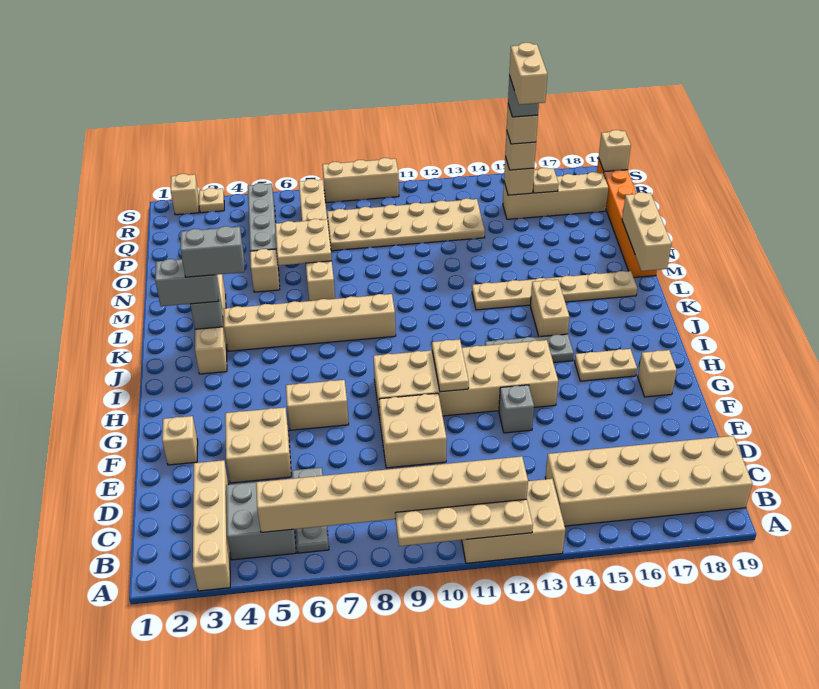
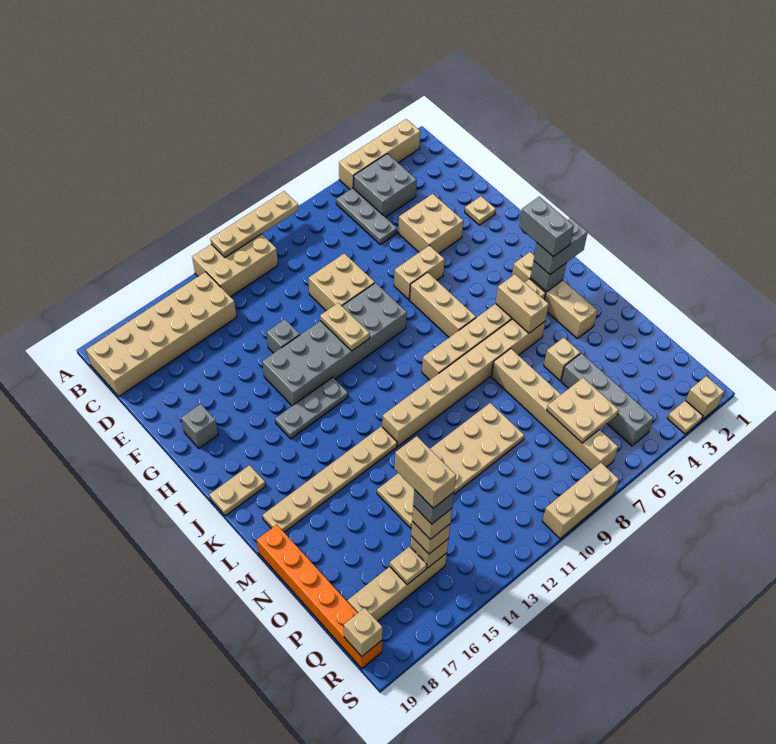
tan brick A3:D3 level 1 -> tan brick A2:A5 level 1
tan brick B5:B12 level 2 -> tan brick L5:L12 level 1
tan brick F2 level 1 -> tan plate F2 level 1
tan brick G9:H14 level 1 -> grey brick G9:H14 level 1
tan brick G18 level 1 -> grey brick G18 level 1
tan plate H16:H17 level 1 -> tan plate J18:J19 level 1
tan brick J15:K15 level 1 -> tan brick K5:L5 level 2
grey brick K3:K4 level 4 -> grey brick J3:K3 level 4
tan brick L19:N19 level 2 -> tan brick H7:J7 level 1
tan plate N6:O7 level 2 -> tan plate P6:Q7 level 2
tan plate P8:Q13 level 1 -> tan plate N9:O14 level 1

